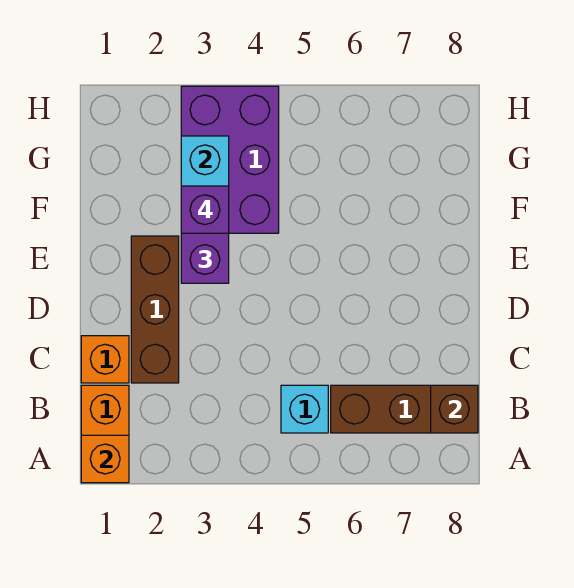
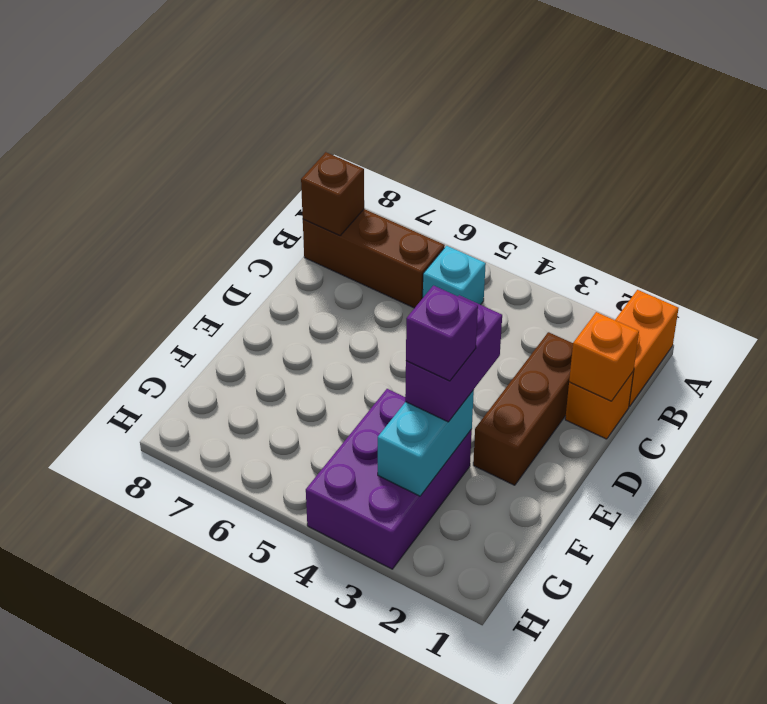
orange brick A1 level 2 -> orange brick C1 level 2

